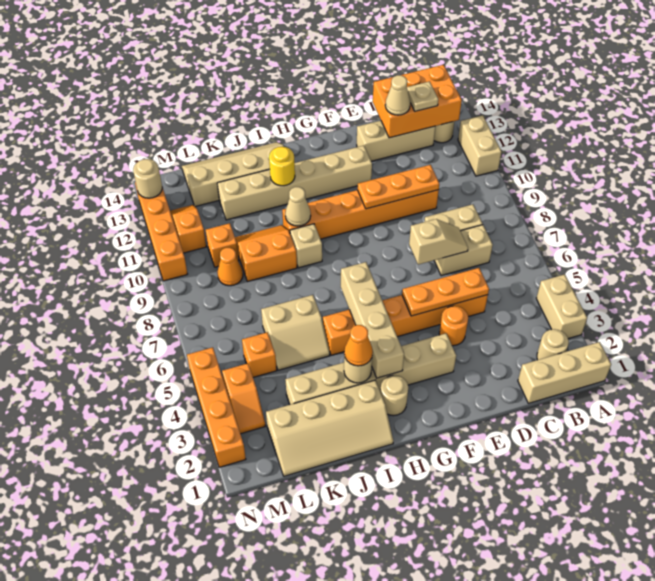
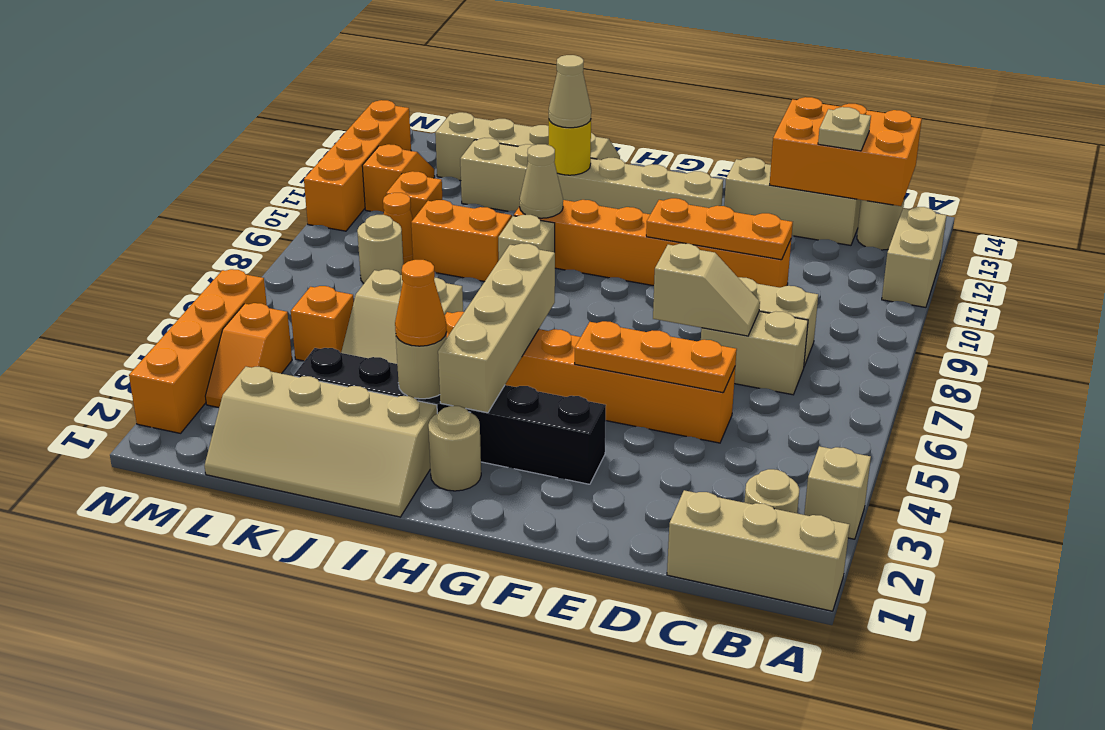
tan brick A3:A4 level 1 -> tan brick A3 level 1
tan cone D13 level 3 -> tan cone I12 level 3
orange round brick E4 level 1 -> none
tan brick F3:K3 level 1 -> black brick F3:K3 level 1
tan round brick N13 level 2 -> tan round brick L8 level 1

